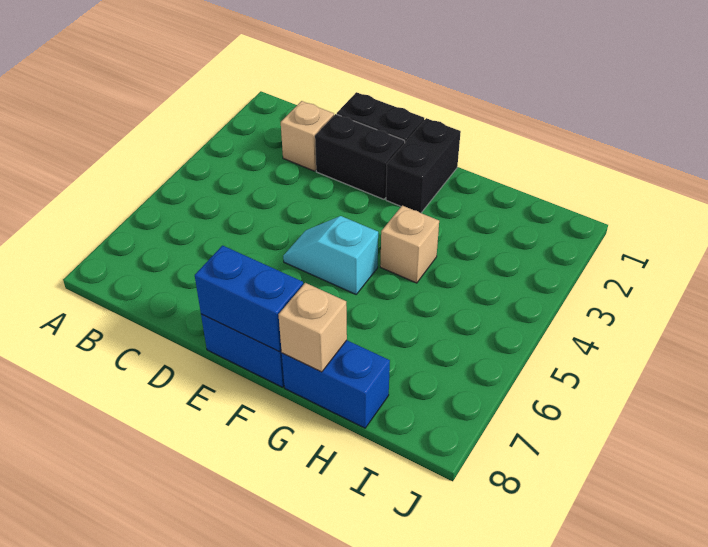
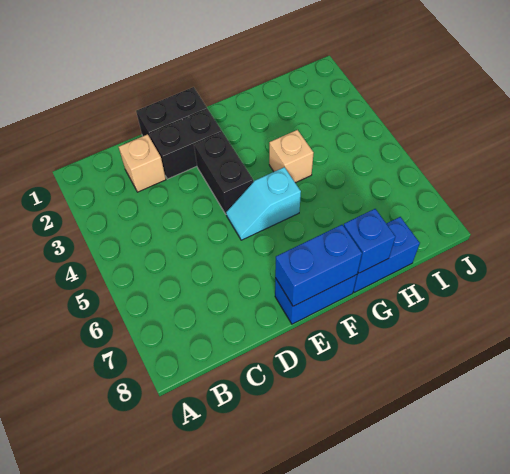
black brick F1:F2 level 1 -> black brick E3:E4 level 1
tan brick G8 level 2 -> blue brick G8 level 2

